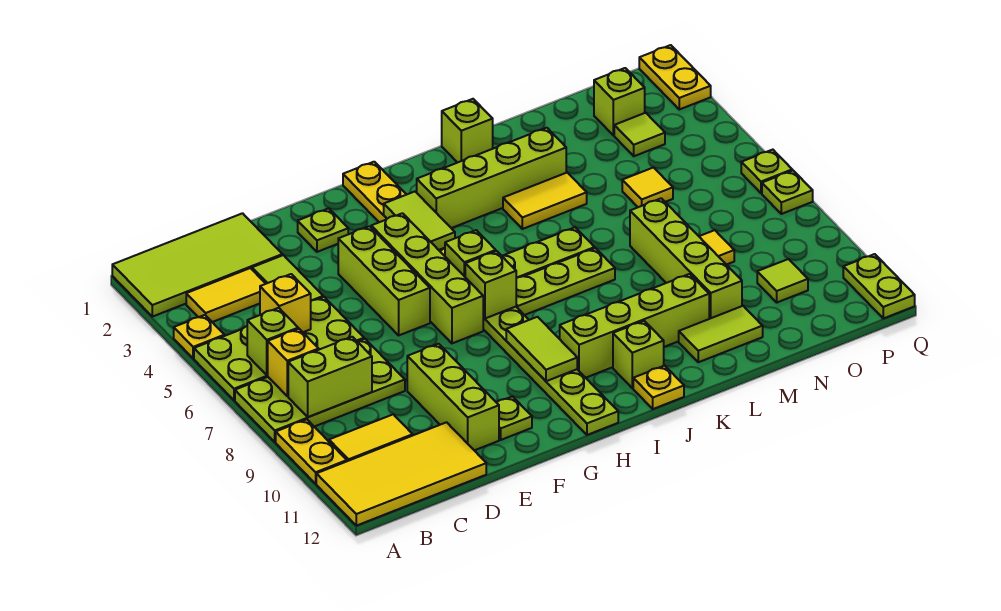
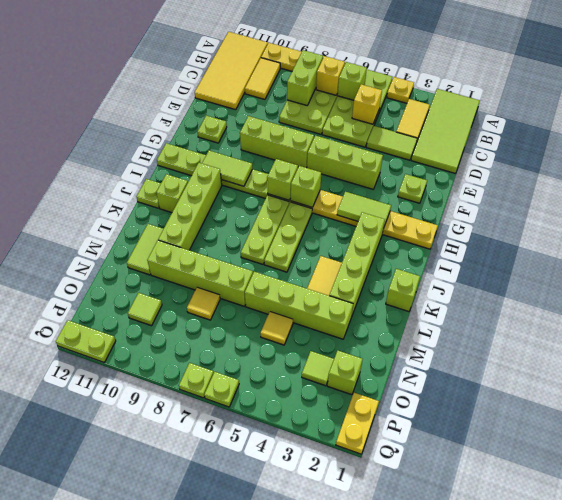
lime brick E9:E11 level 1 -> lime brick F7:F9 level 1
lime brick G4:G7 level 1 -> lime brick M3:M6 level 1
yellow plate J12 level 1 -> lime plate J12 level 1
yellow plate Q1:Q2 level 1 -> yellow plate P1:Q1 level 1

